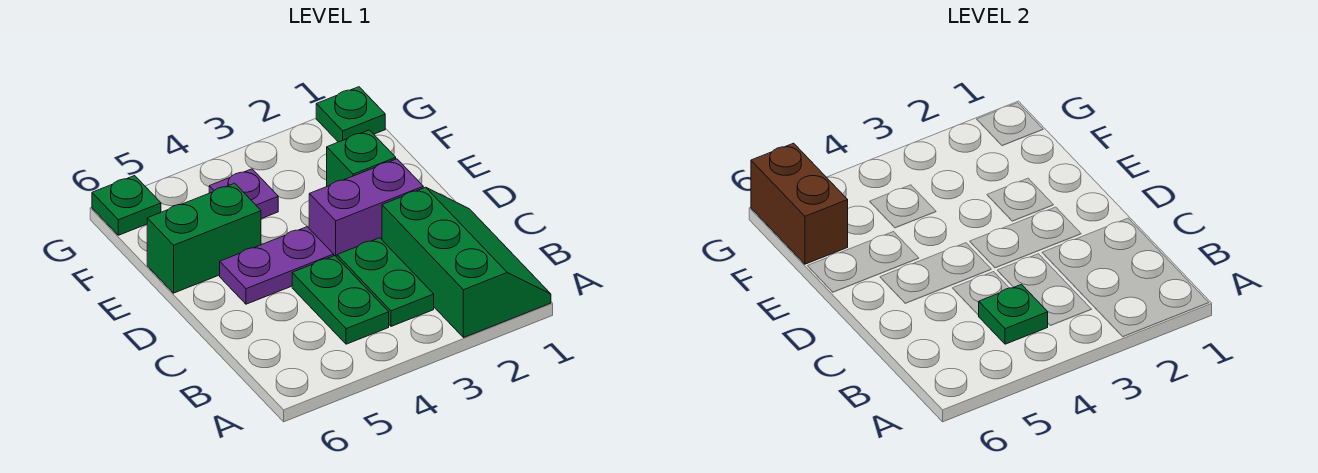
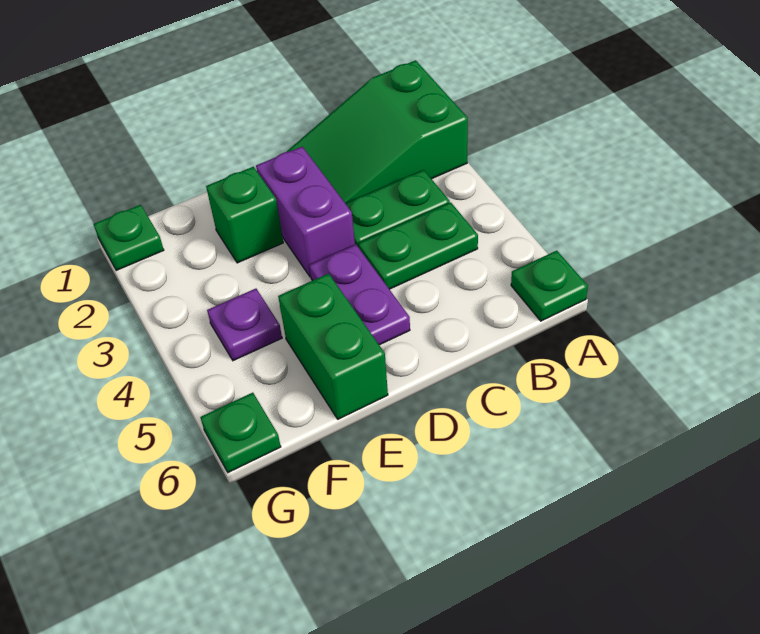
green slope A1:C2 level 1 top 2 -> green slope A1:C2 level 1 top A
green plate B4 level 2 -> green plate A6 level 1
brown brick F6:G6 level 2 -> none

